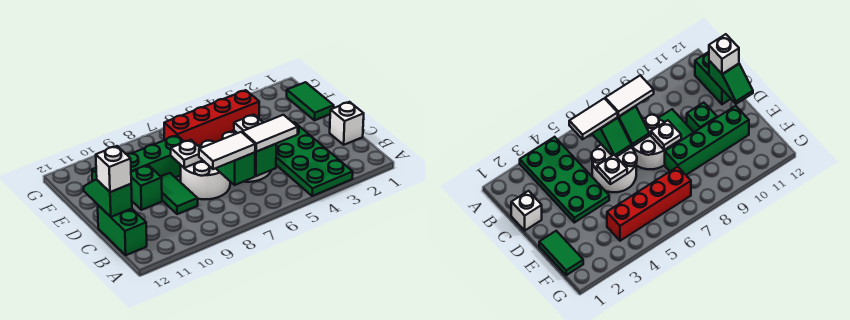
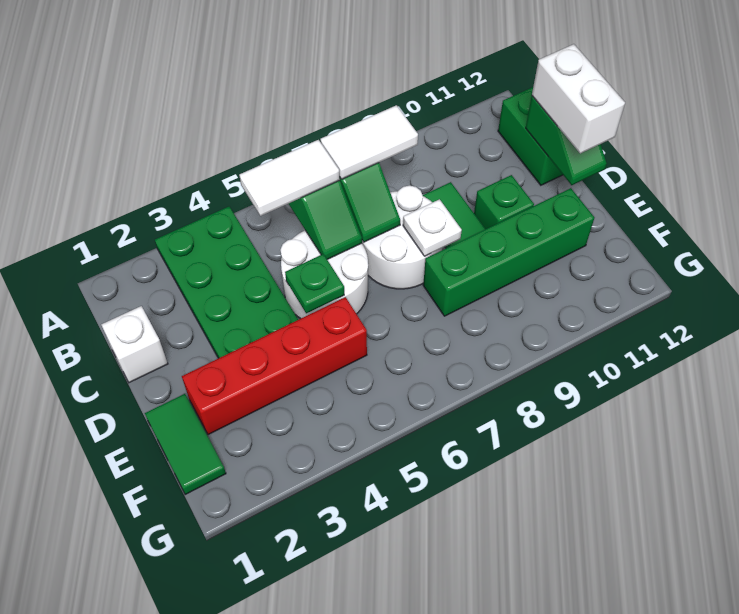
white brick C12 level 3 -> white brick C12:D12 level 3
white plate D5 level 2 -> green plate D5 level 2
red brick F4:F7 level 1 -> red brick E2:E5 level 1

